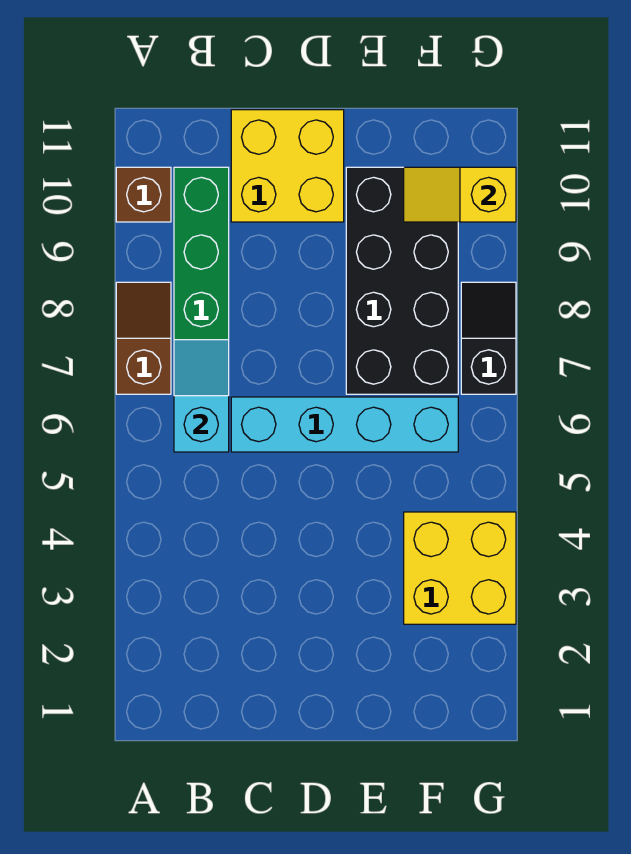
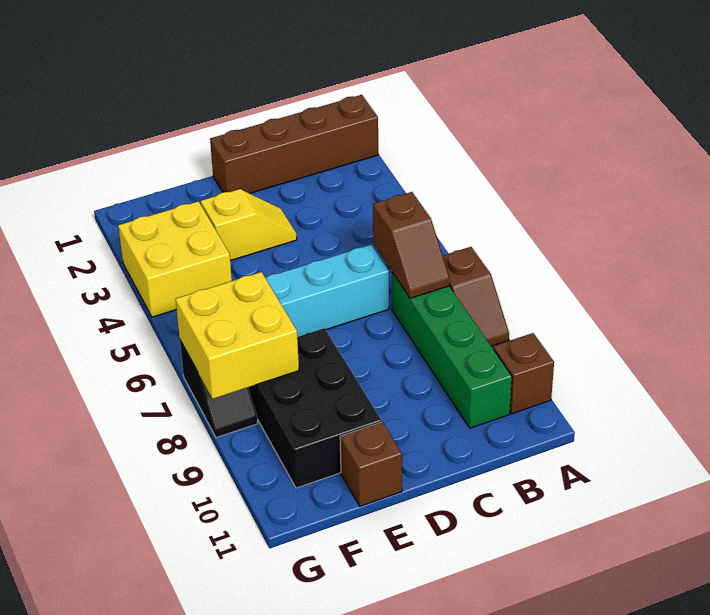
none -> brown brick A1:D1 level 1
cyan slope B6:B7 level 2 top 6 -> brown slope B6:B7 level 2 top 6
yellow brick C10:D11 level 1 -> yellow brick F7:G8 level 2
black brick E7:F10 level 1 -> black brick E8:F10 level 1
none -> brown brick E11 level 1
yellow slope F10:G10 level 2 top G -> yellow slope D3:E3 level 1 top E

